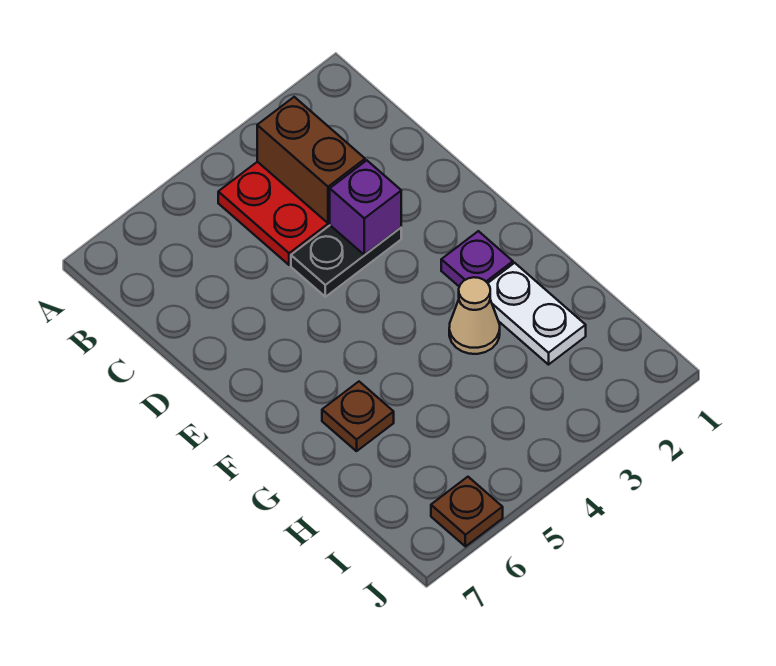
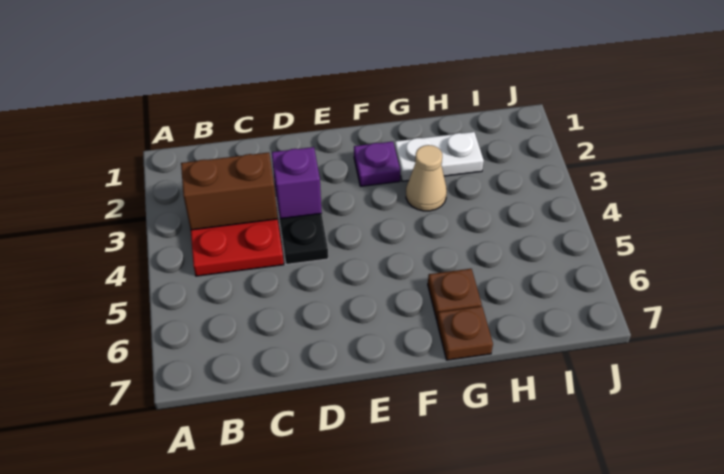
brown plate J6 level 1 -> brown plate G7 level 1

